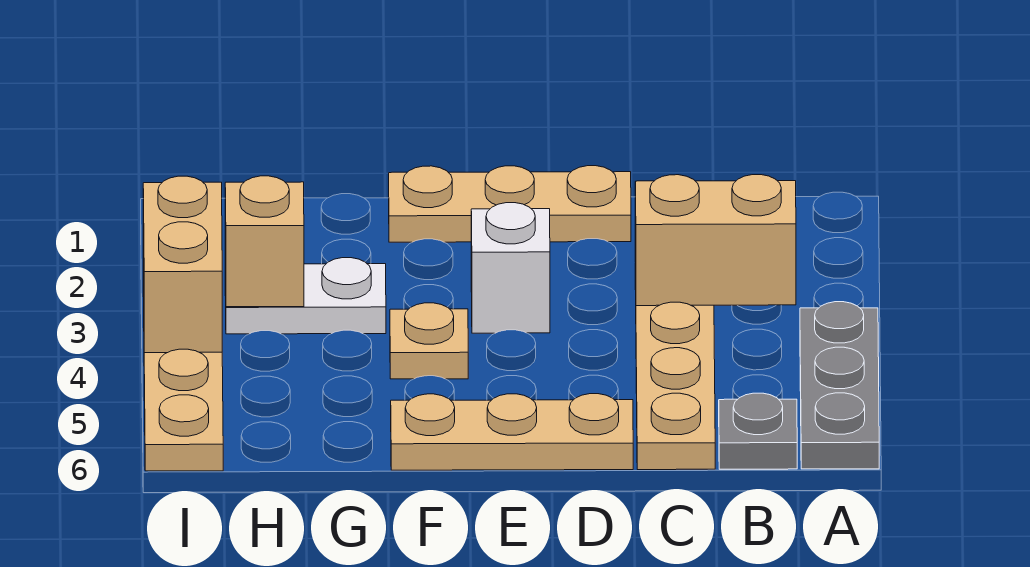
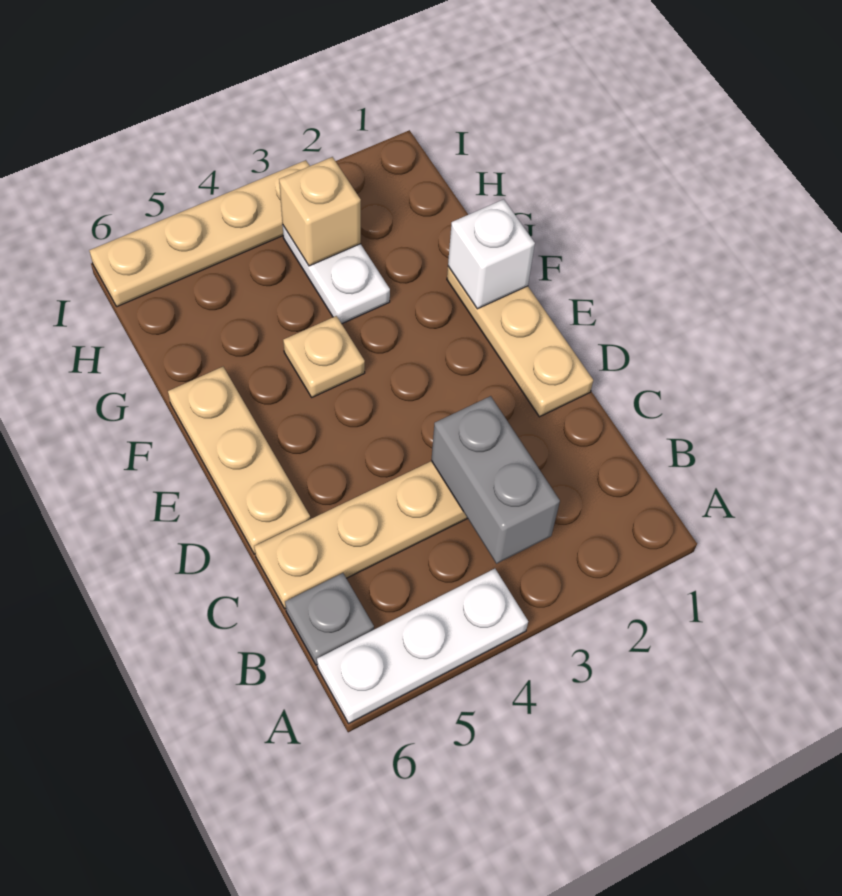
grey plate A4:A6 level 1 -> white plate A4:A6 level 1
tan brick B3:C3 level 2 -> grey brick B3:C3 level 2
white brick E3 level 1 -> white brick F1 level 2
tan brick I3:I4 level 2 -> none

